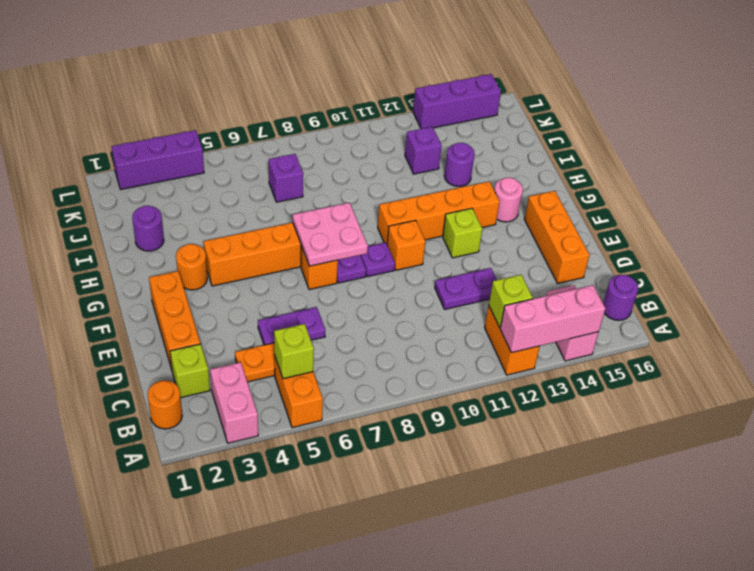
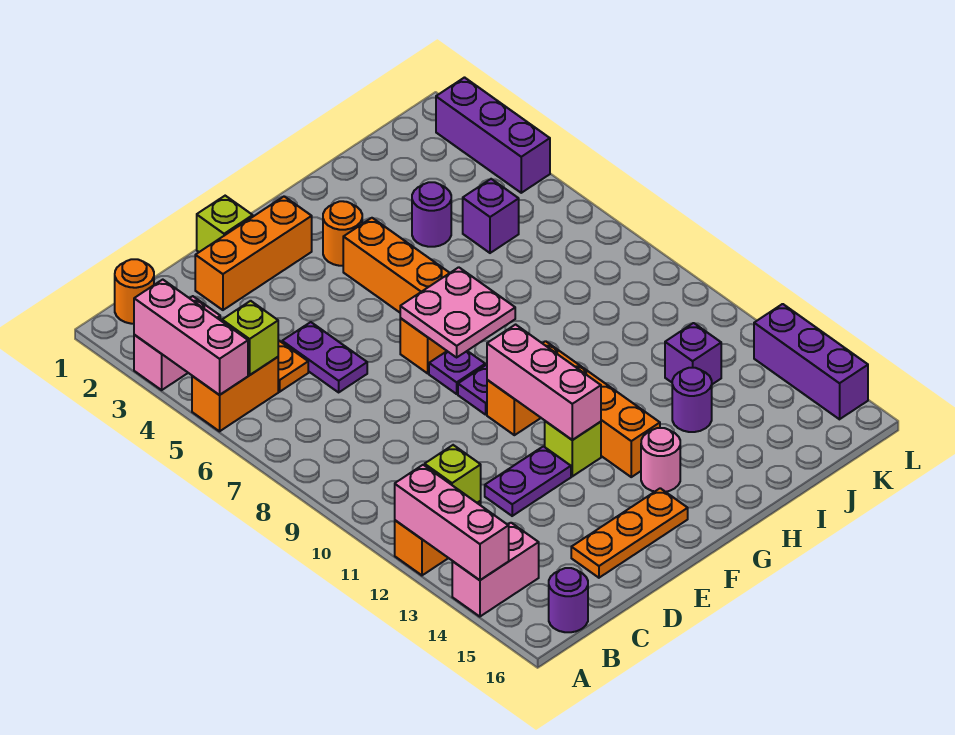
none -> pink brick A3:A5 level 2
lime brick C2 level 1 -> lime brick E1 level 1
purple plate D11:D12 level 1 -> purple plate D12:E12 level 1
orange brick D15:F15 level 1 -> orange plate D15:F15 level 1
none -> pink brick F10:F12 level 2
purple round brick I2 level 1 -> purple round brick I4 level 1
purple brick J7 level 1 -> purple brick J5 level 1

